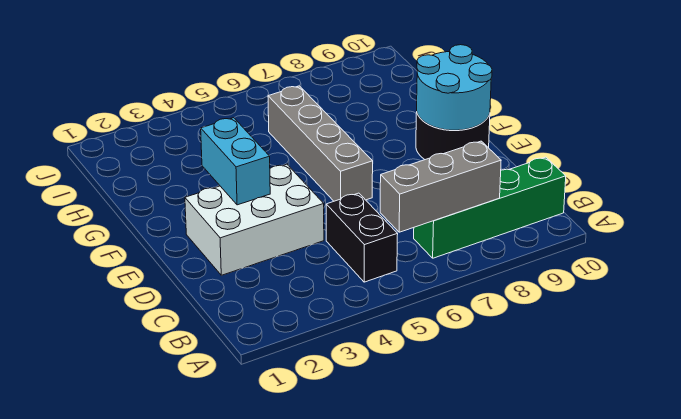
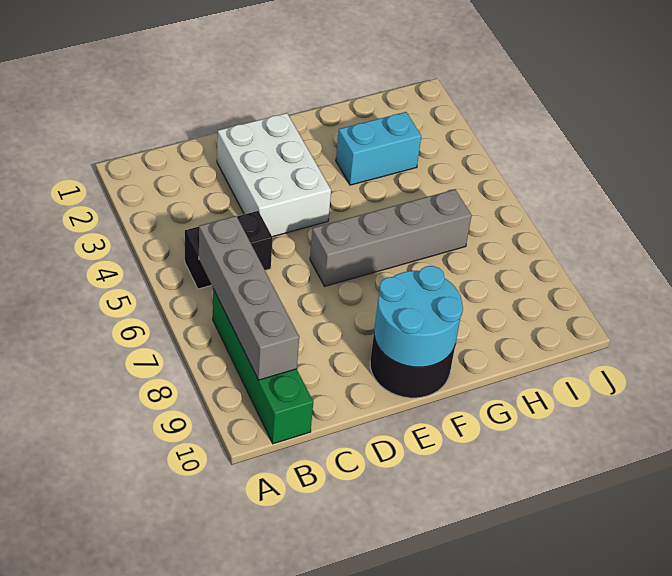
grey brick B6:B8 level 2 -> grey brick B6:B9 level 2
cyan brick E3:F3 level 2 -> cyan brick G3:H3 level 1

